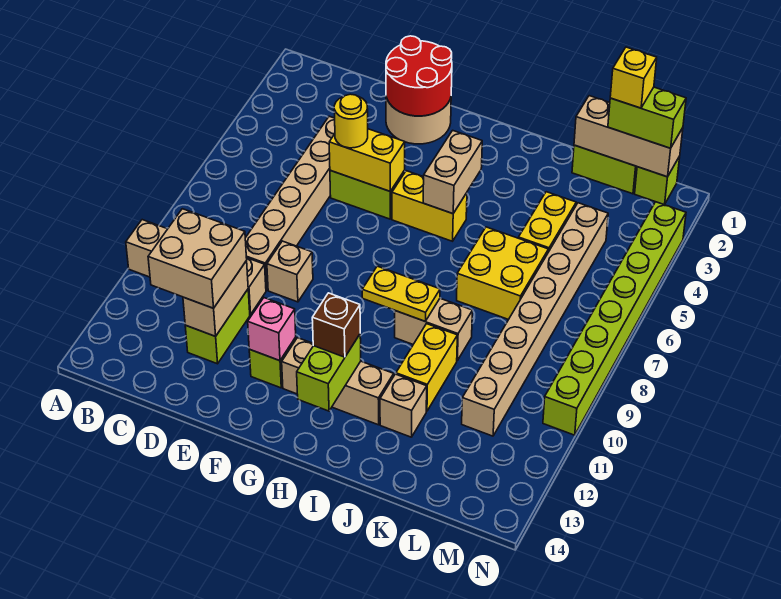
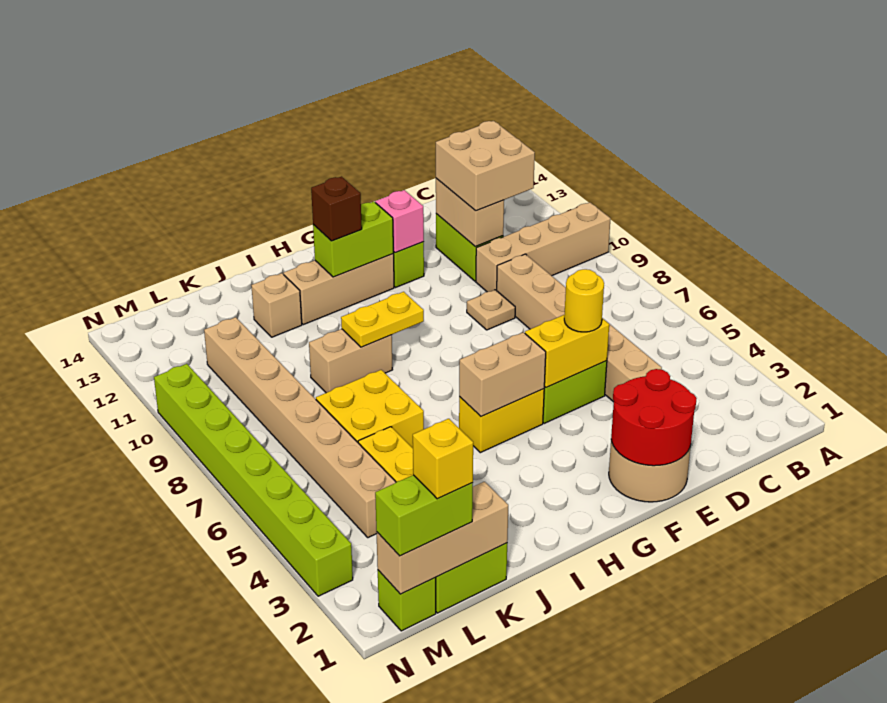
tan brick E9 level 1 -> tan plate E9 level 1
tan brick H4:H5 level 2 -> tan brick G5:H5 level 2
lime brick H12:H13 level 2 -> lime brick G12:H12 level 2
yellow brick J10:J11 level 1 -> none

